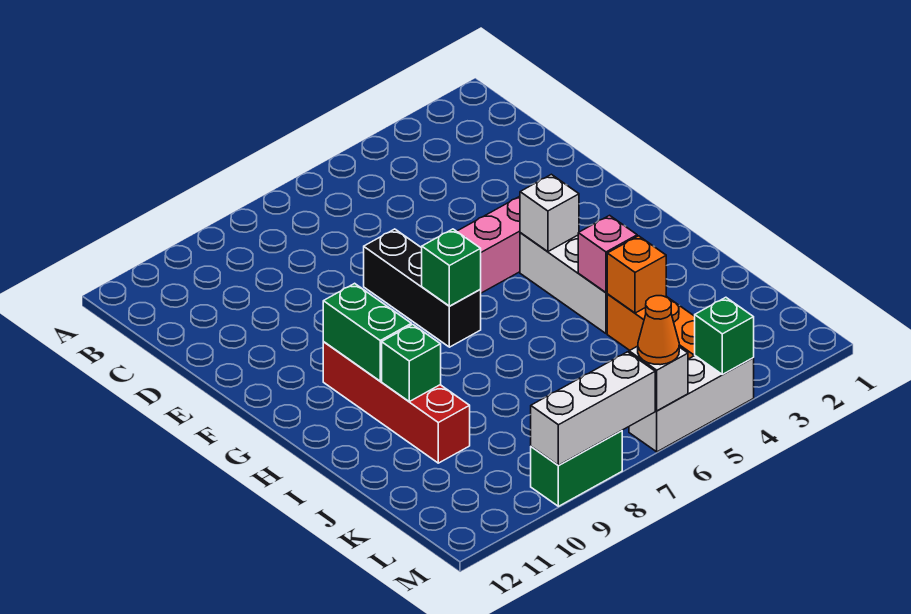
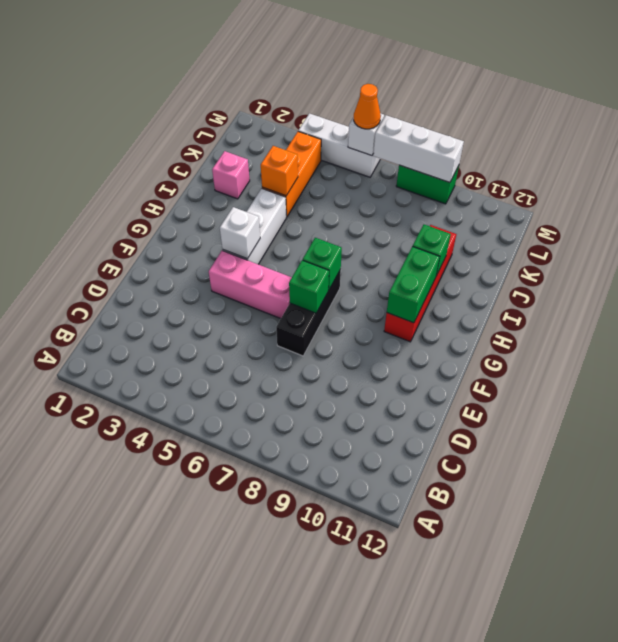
pink brick I4 level 2 -> pink brick J2 level 1
green brick M4 level 2 -> green brick F7 level 2

